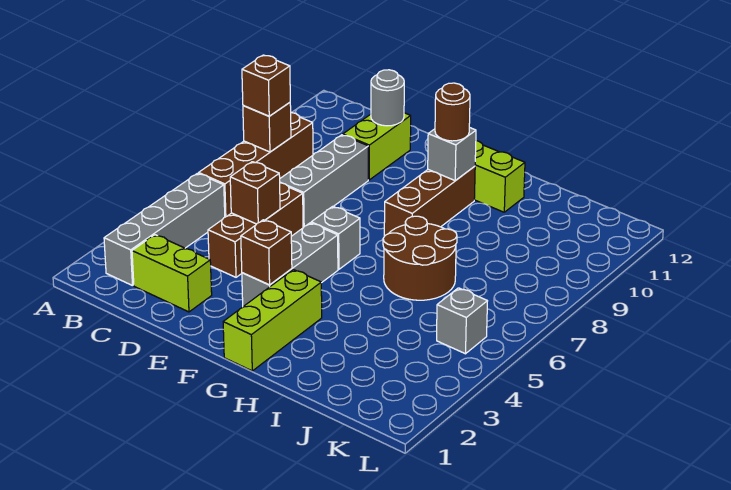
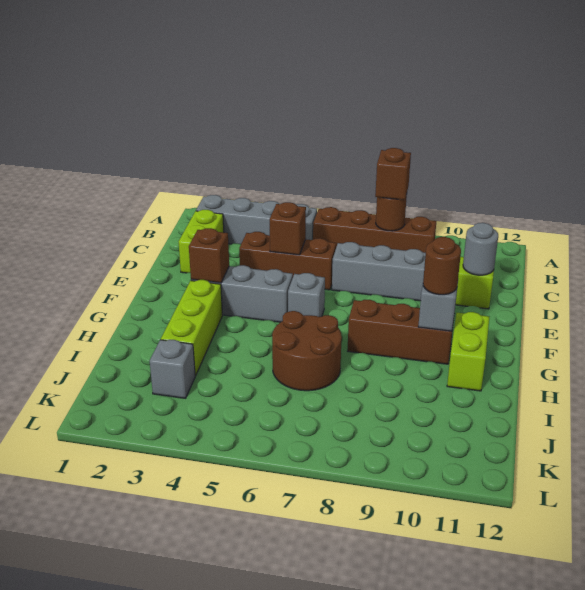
brown brick B8 level 2 -> brown round brick B8 level 2
lime brick G1:G3 level 1 -> lime brick G3:I3 level 1
grey brick K5 level 1 -> grey brick J3 level 1

